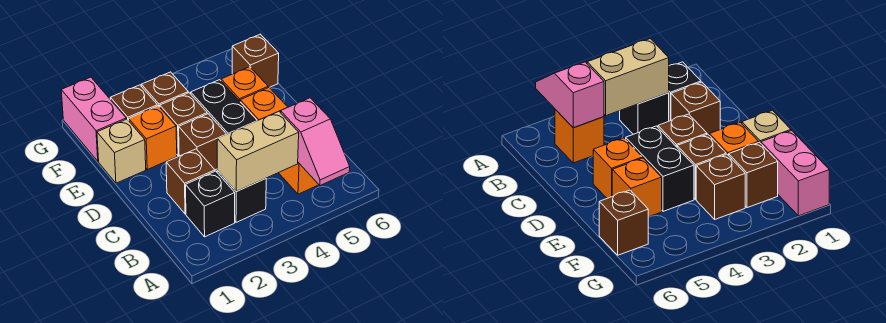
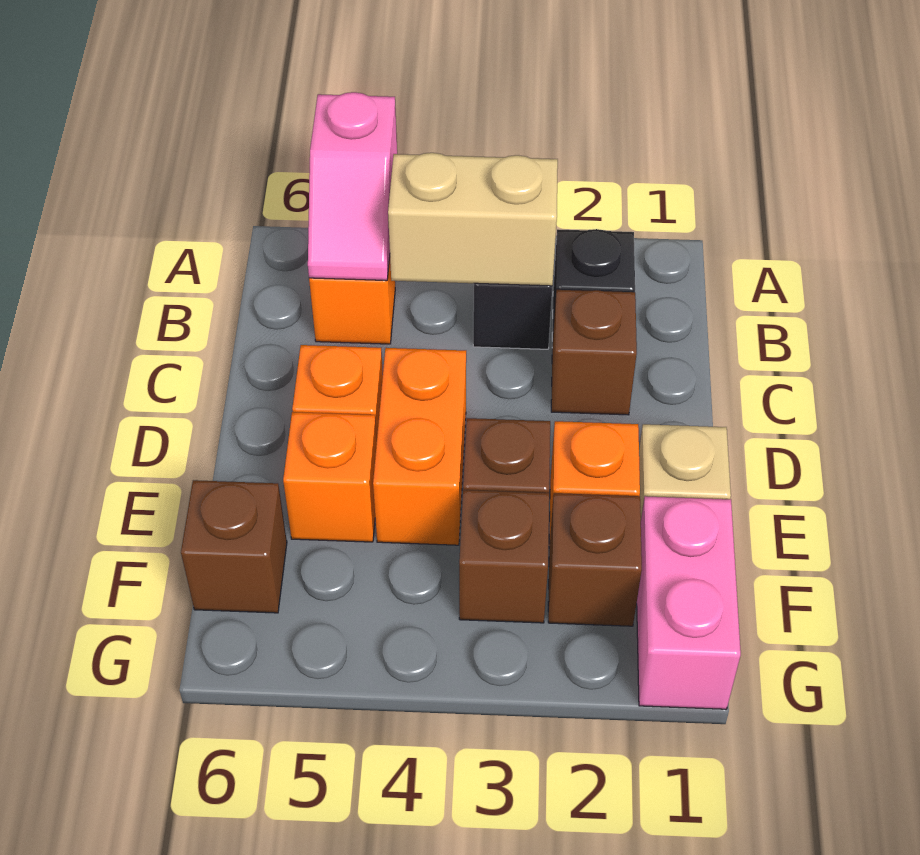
pink slope A5:B5 level 2 top B -> pink slope A5:B5 level 2 top A
brown brick D3 level 1 -> none
black brick D4:E4 level 1 -> orange brick D4:E4 level 1

